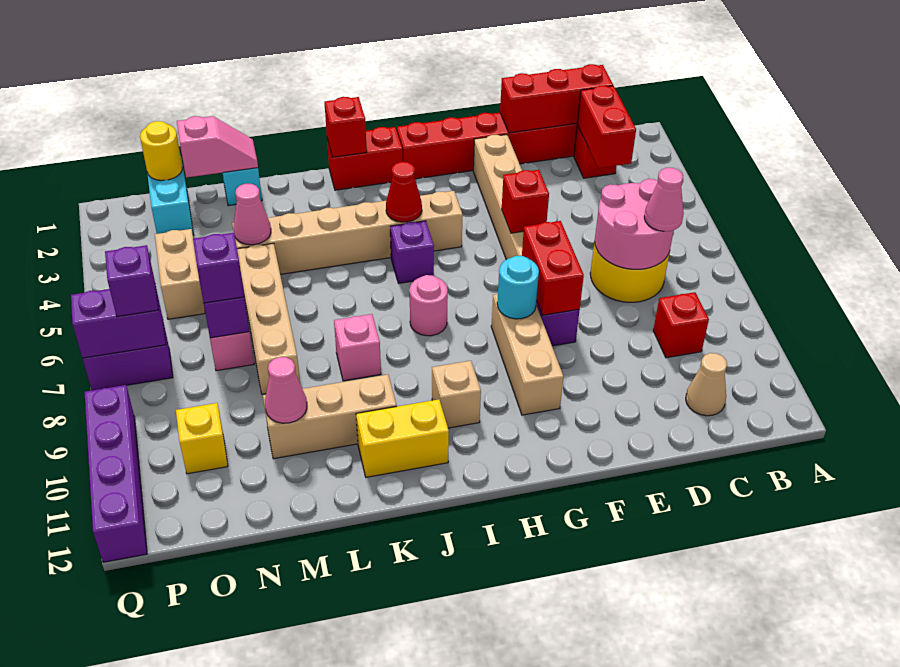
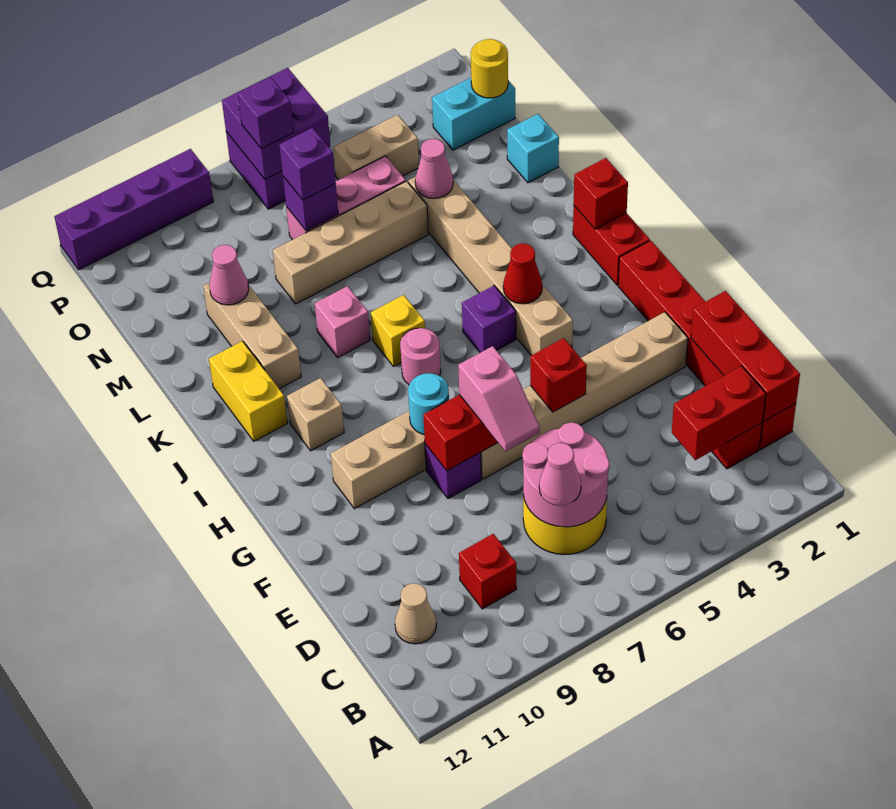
pink slope M1:N1 level 2 top N -> pink slope E7:F7 level 3 top F
yellow brick O10 level 1 -> yellow brick J7 level 1
purple brick P7:Q7 level 2 -> purple brick P6:Q7 level 2

